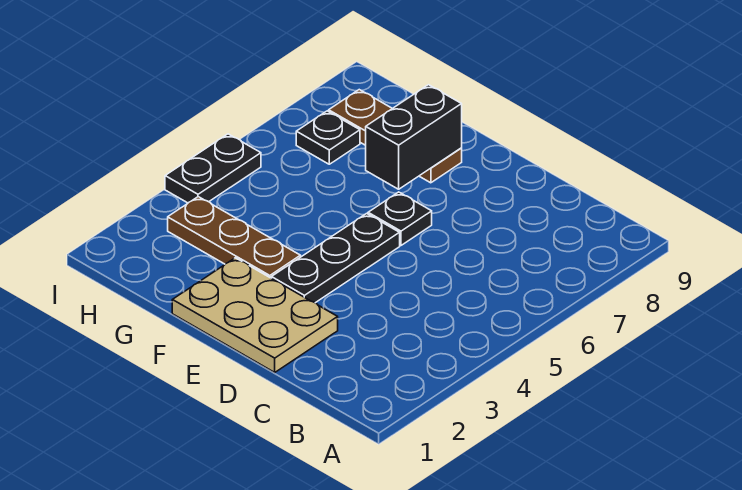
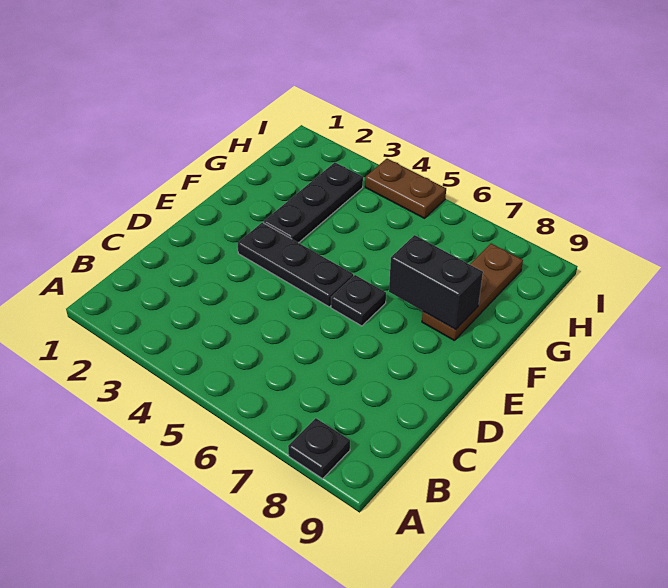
tan plate D1:F2 level 1 -> none
brown plate F3:H3 level 1 -> black plate F3:H3 level 1
black plate H7 level 1 -> black plate A8 level 1
black plate I4:I5 level 1 -> brown plate I4:I5 level 1

